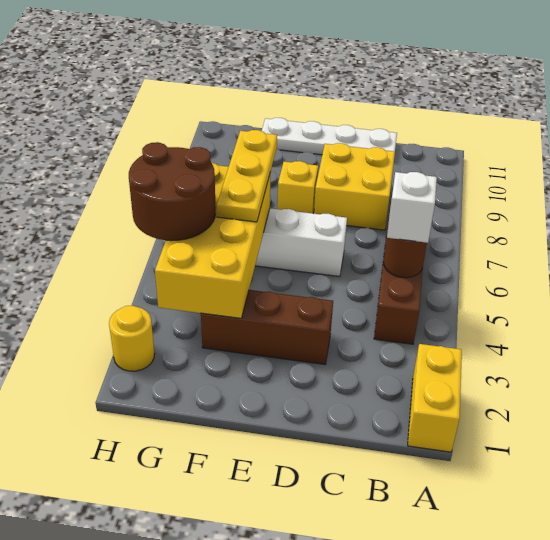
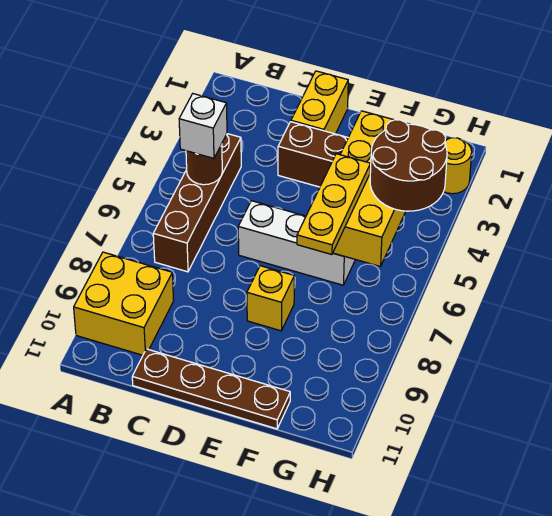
yellow brick A1:A2 level 1 -> yellow brick D1:D2 level 1
yellow brick C8:D9 level 1 -> yellow brick A9:B10 level 1
white plate C11:F11 level 1 -> brown plate C11:F11 level 1

